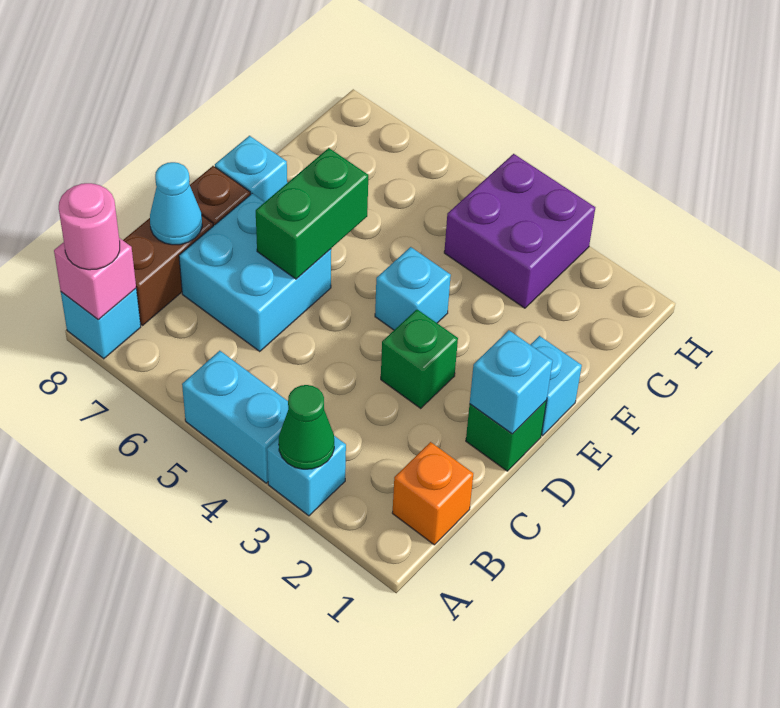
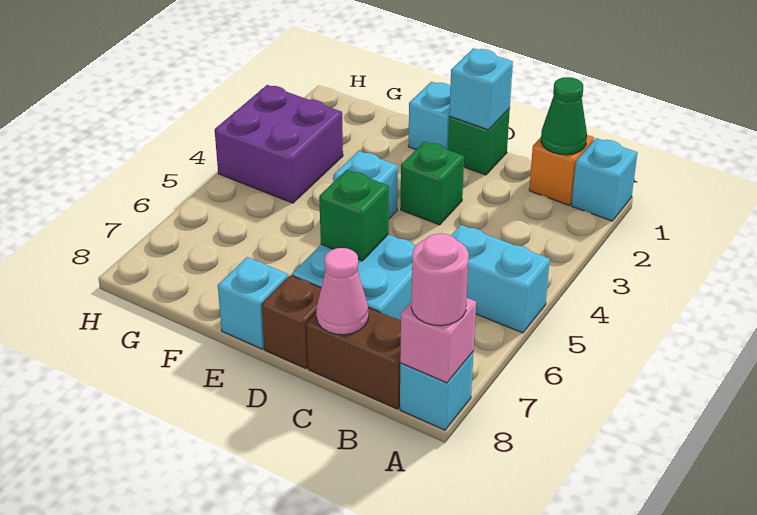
cyan brick A3 level 1 -> cyan brick A1 level 1
green cone A3 level 2 -> green cone B1 level 2
cyan brick A4:A5 level 1 -> cyan brick A5:B5 level 1
cyan cone C8 level 2 -> pink cone C8 level 2
green brick D6:E6 level 2 -> green brick D6 level 2

